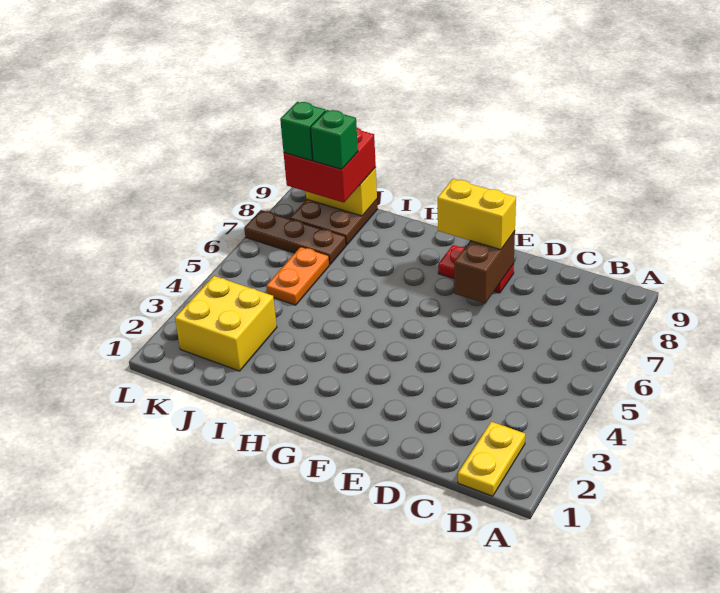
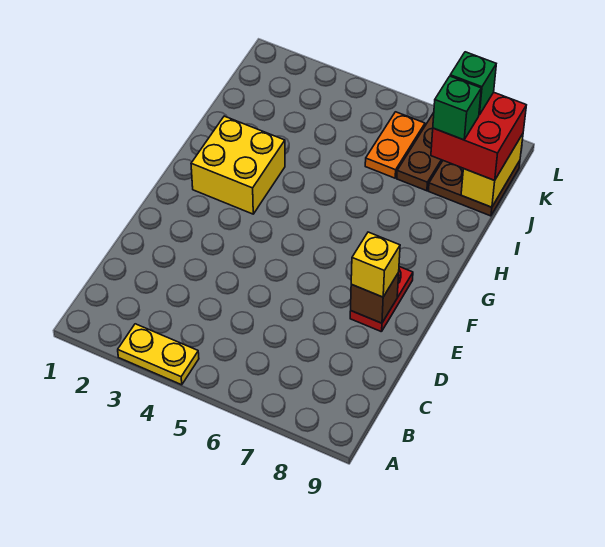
yellow plate B1:B2 level 1 -> yellow plate A3:A4 level 1
brown brick E7:E8 level 2 -> brown brick E8 level 2
yellow brick E8:F8 level 3 -> yellow brick E8 level 3
yellow brick J2:K3 level 1 -> yellow brick G2:H3 level 1
orange plate J5:J6 level 1 -> orange plate J6:K6 level 1

